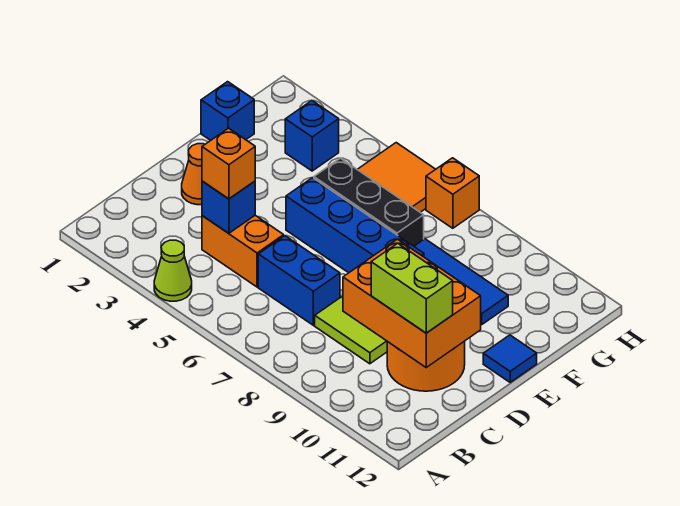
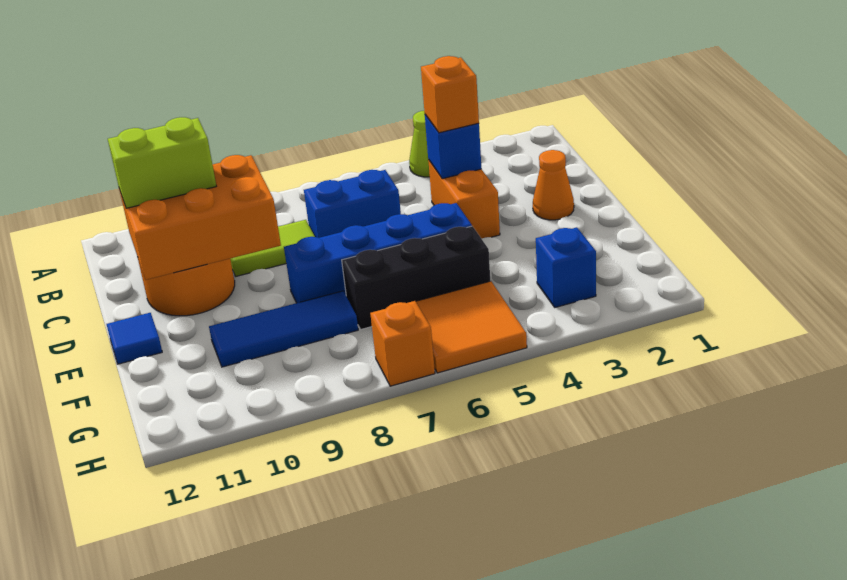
orange brick C4:C5 level 1 -> orange brick C4:D4 level 1
blue brick F1 level 1 -> none

